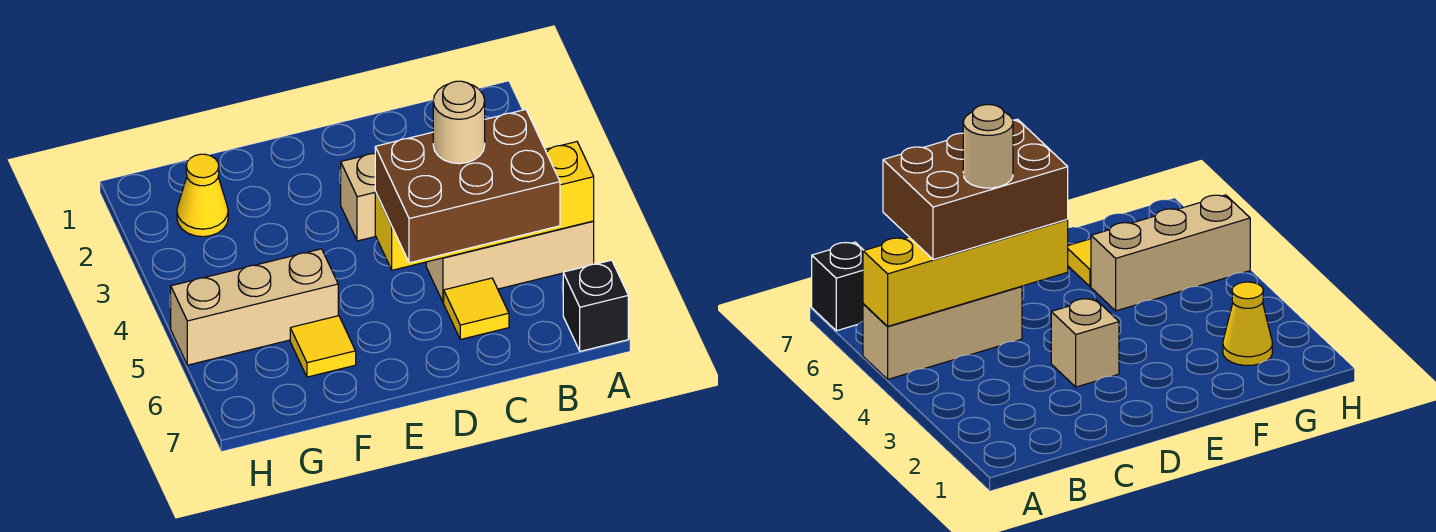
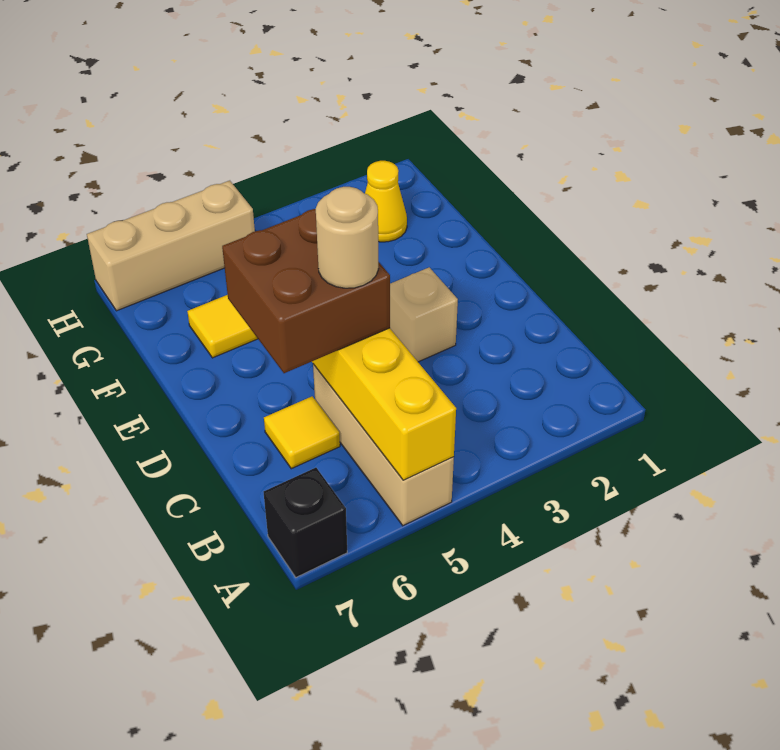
brown brick B5:D6 level 3 -> brown brick C5:D6 level 3
tan brick F5:H5 level 1 -> tan brick H5:H7 level 1

